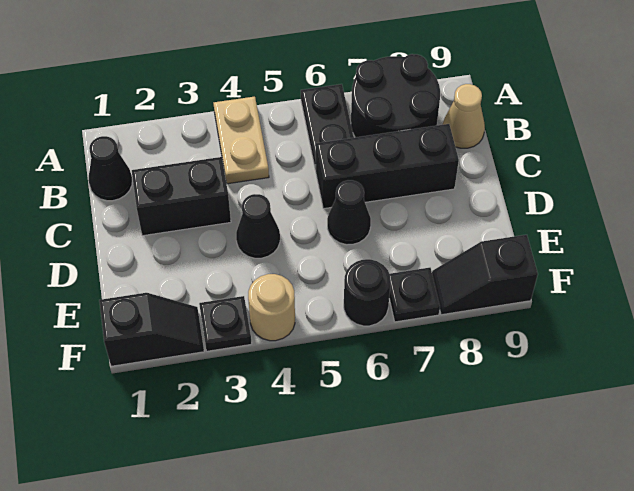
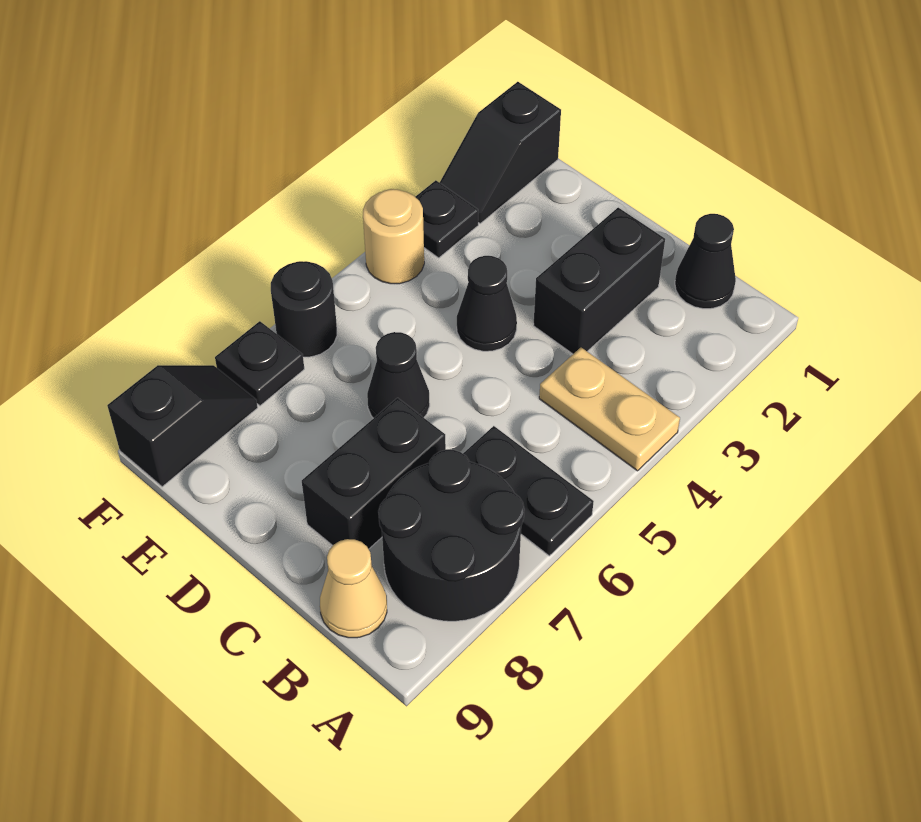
black brick C6:C8 level 1 -> black brick C7:C8 level 1

